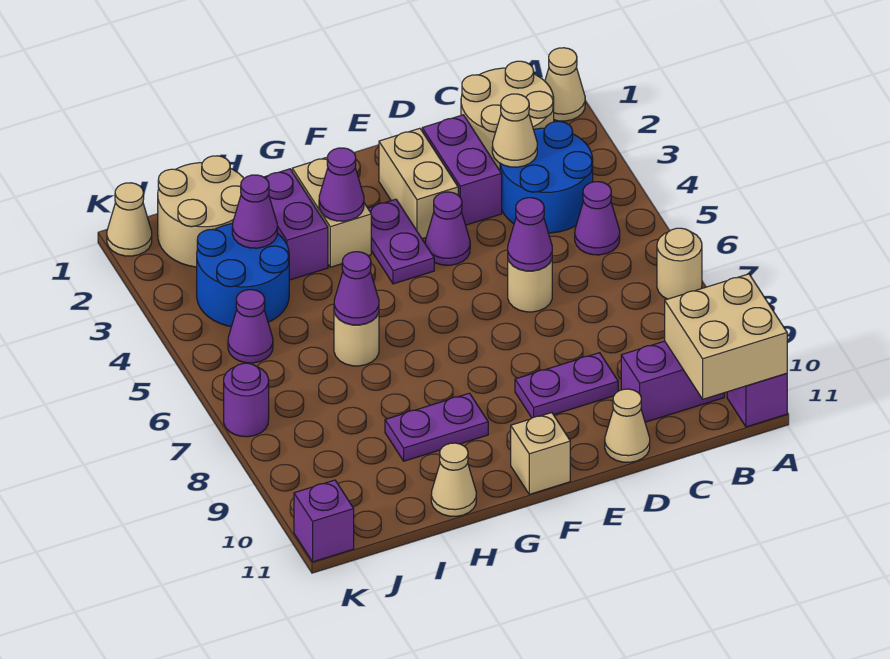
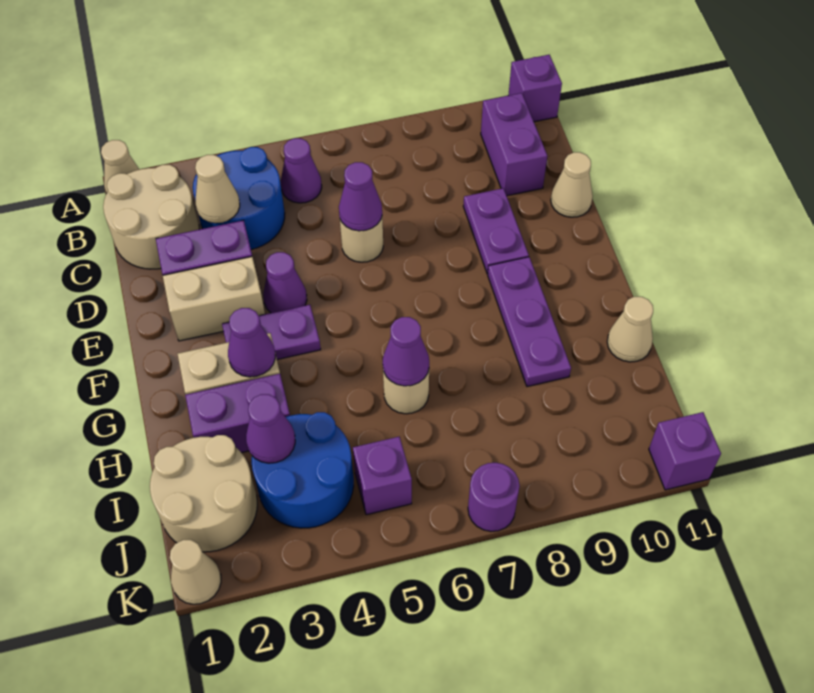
tan round brick A7 level 1 -> none
tan brick A10:B11 level 2 -> none
tan brick F11 level 1 -> none
purple plate G9:H9 level 1 -> purple plate F9:H9 level 1
purple cone J5 level 1 -> purple brick J5 level 1

